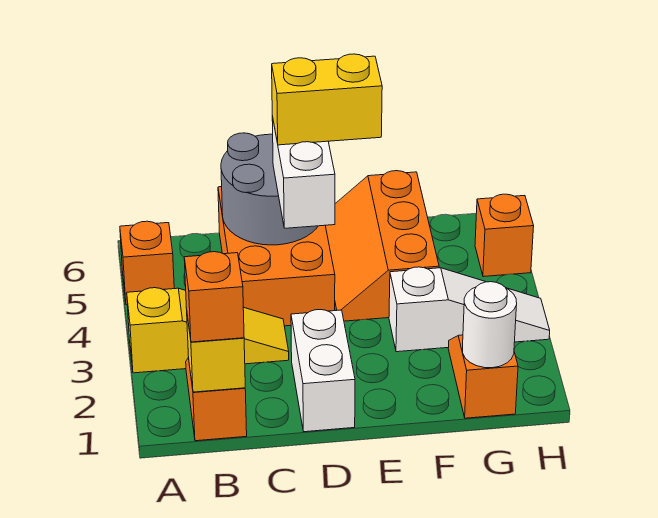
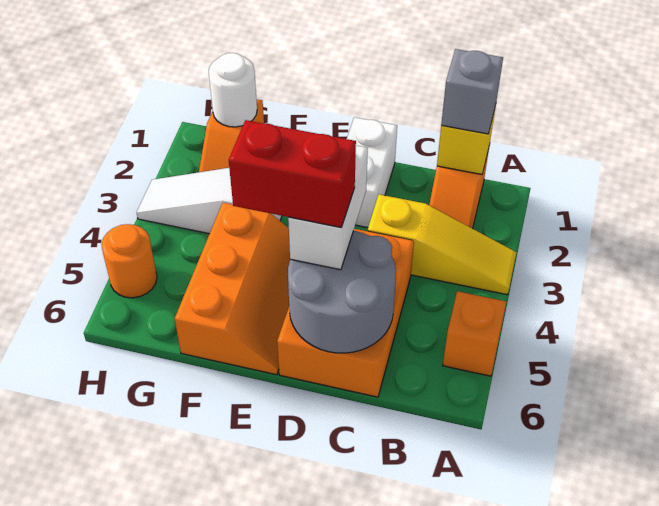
yellow slope A3:C3 level 1 top A -> yellow slope A3:C3 level 1 top C
orange brick B1 level 3 -> grey brick B1 level 3
yellow brick D5:E5 level 4 -> red brick D5:E5 level 4
orange brick H5 level 1 -> orange round brick H5 level 1

